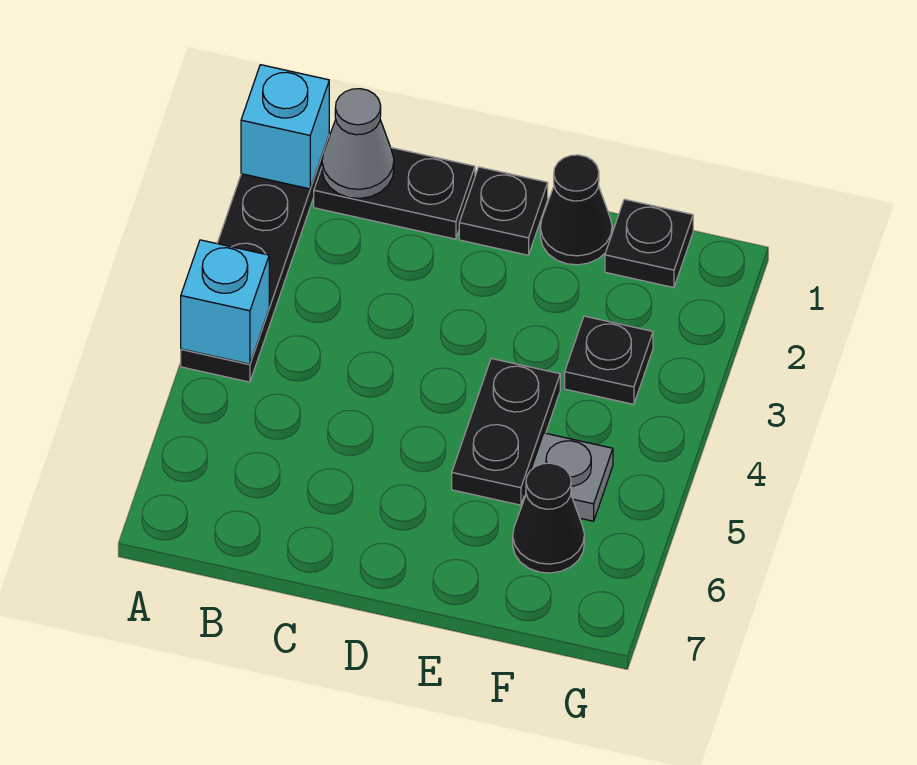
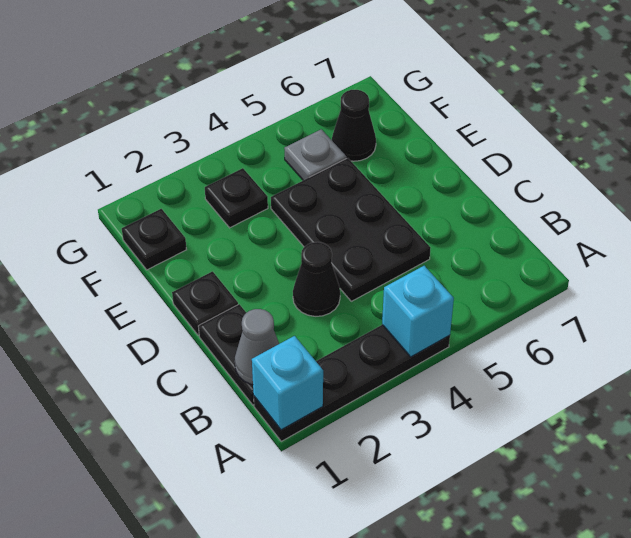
black cone E1 level 1 -> black cone C3 level 1
black plate E4:E5 level 1 -> black plate C4:E5 level 1

